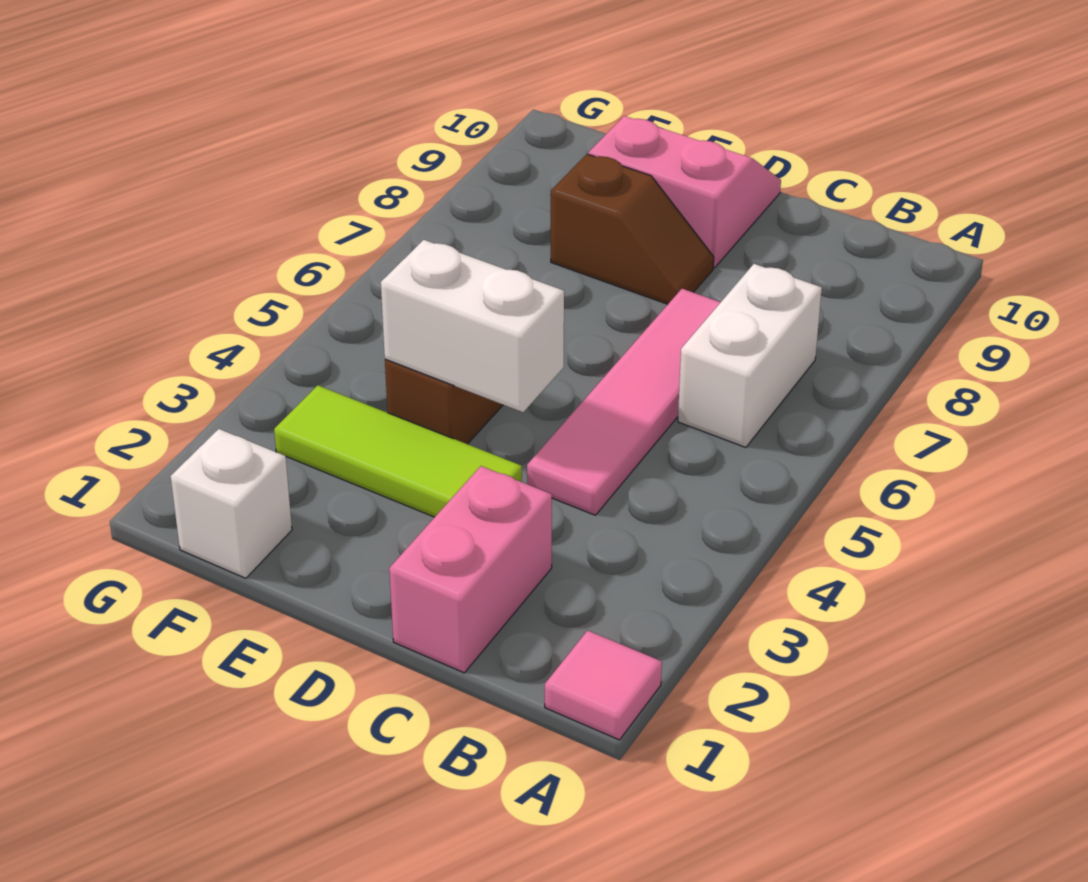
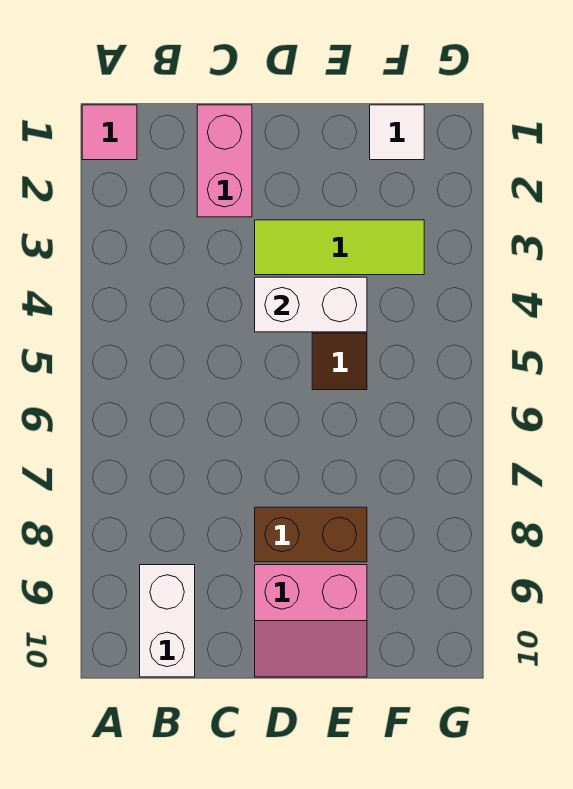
white brick B6:B7 level 1 -> white brick B9:B10 level 1
pink tile C4:C7 level 1 -> none
brown slope D8:E8 level 1 top E -> brown brick D8:E8 level 1
white brick F1 level 1 -> white tile F1 level 1

